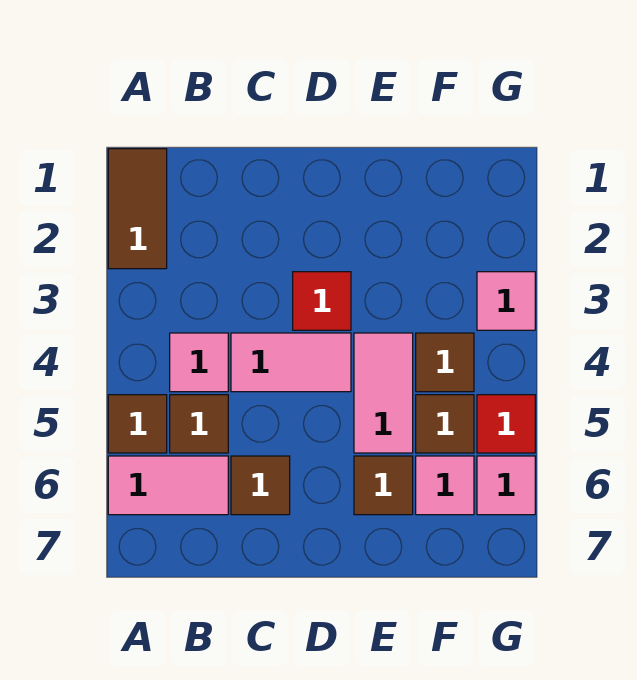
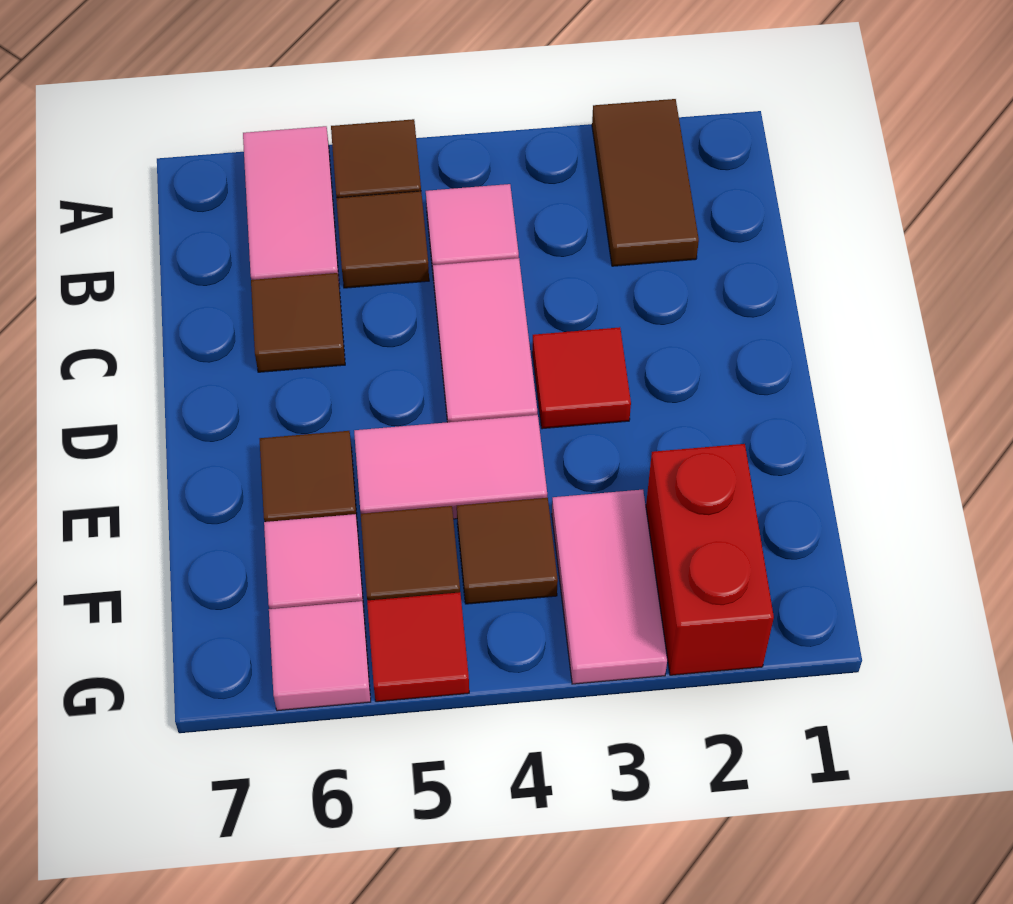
brown tile A1:A2 level 1 -> brown tile A2:B2 level 1
none -> red brick F2:G2 level 1
pink tile G3 level 1 -> pink tile F3:G3 level 1

